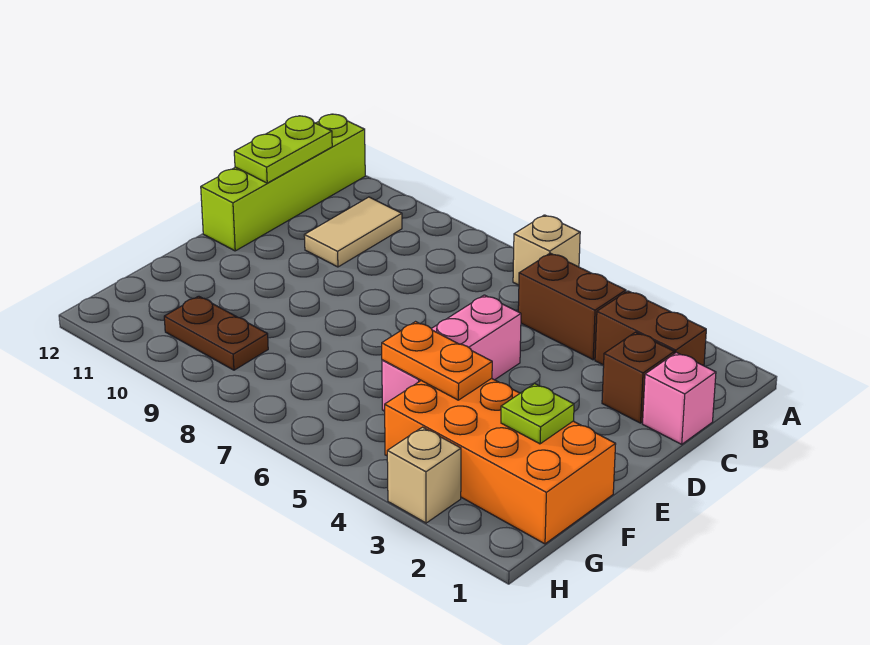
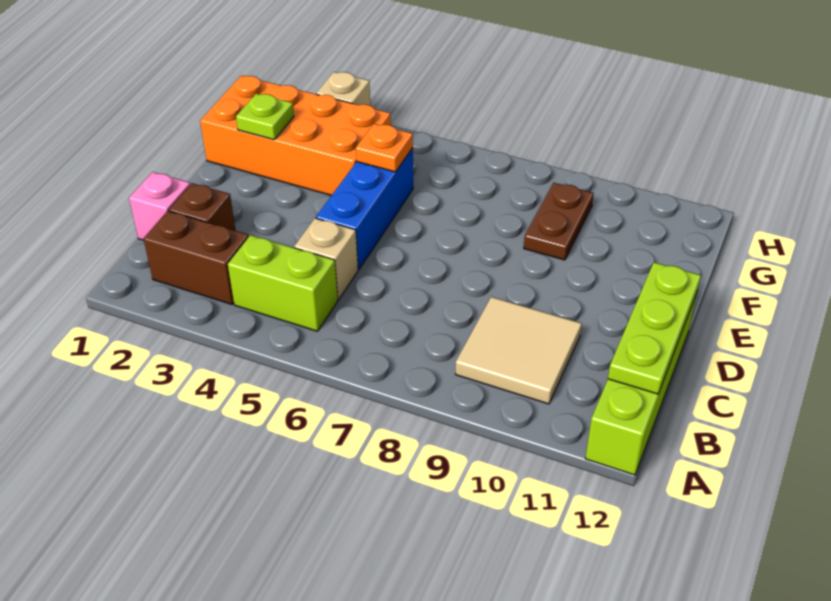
tan brick A6 level 1 -> tan brick C5 level 1
brown brick B4:B5 level 1 -> lime brick B4:B5 level 1
tan tile B10:C10 level 1 -> tan tile B9:C10 level 1
lime plate B12:C12 level 2 -> lime plate B12:D12 level 2
pink brick D5:F5 level 1 -> blue brick D5:F5 level 1
orange plate F4:F5 level 2 -> orange plate F5 level 2
brown plate G9:G10 level 1 -> brown plate F9:G9 level 1

